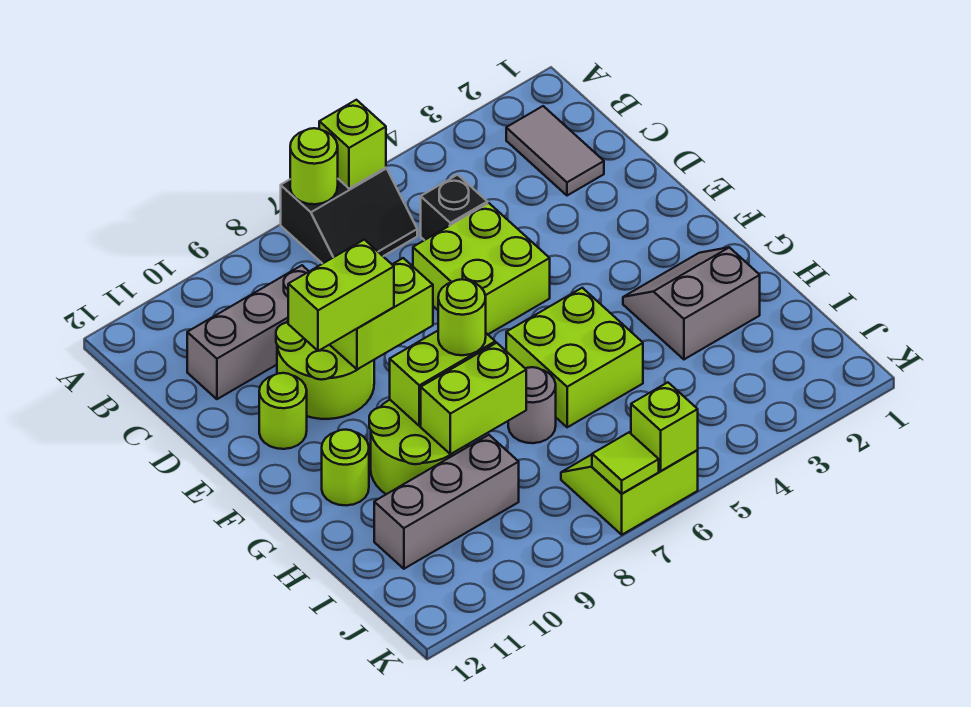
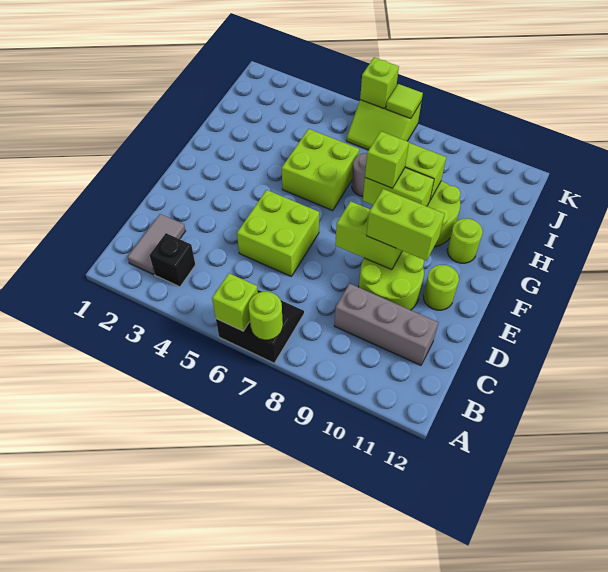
black brick C5 level 1 -> black brick B3 level 1
grey slope G2:H3 level 1 top H -> none
lime round brick G8 level 3 -> lime brick G8 level 3
grey brick I9:I11 level 1 -> none

